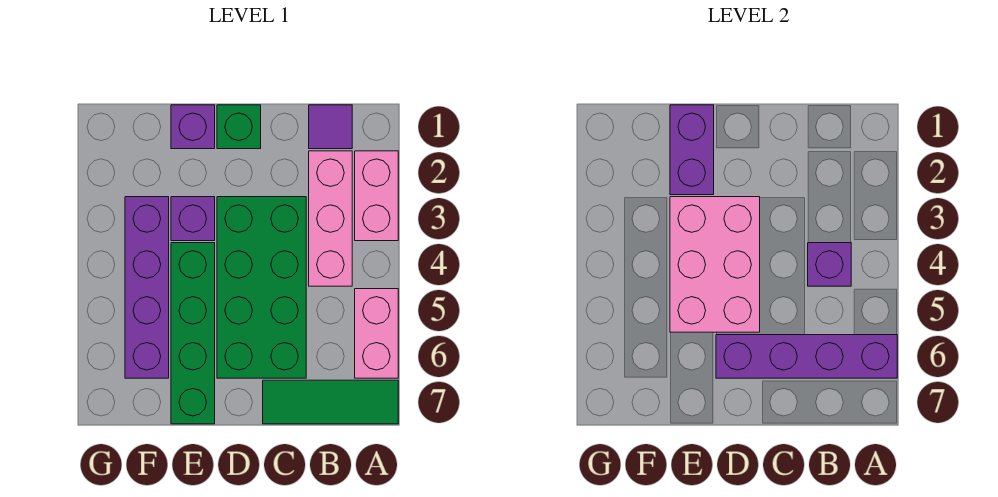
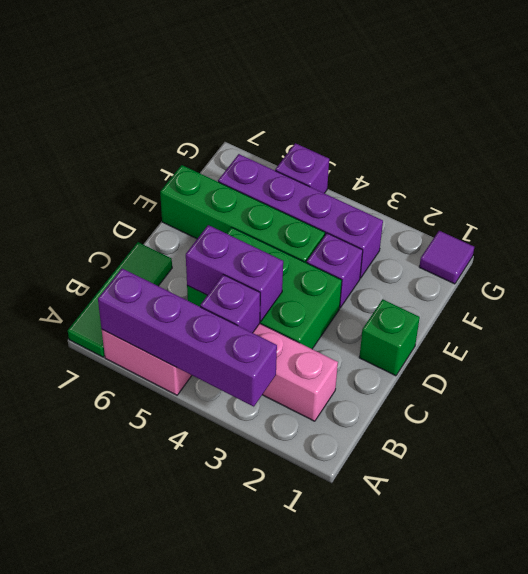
pink brick A2:A3 level 1 -> none
purple brick A6:D6 level 2 -> purple brick A3:A6 level 2
purple tile B1 level 1 -> purple tile G1 level 1
green brick C3:D6 level 1 -> green brick C3:D5 level 1
pink brick D3:E5 level 2 -> none
purple brick E1 level 1 -> purple brick G5 level 1
purple brick E1:E2 level 2 -> purple brick C4:C5 level 2

